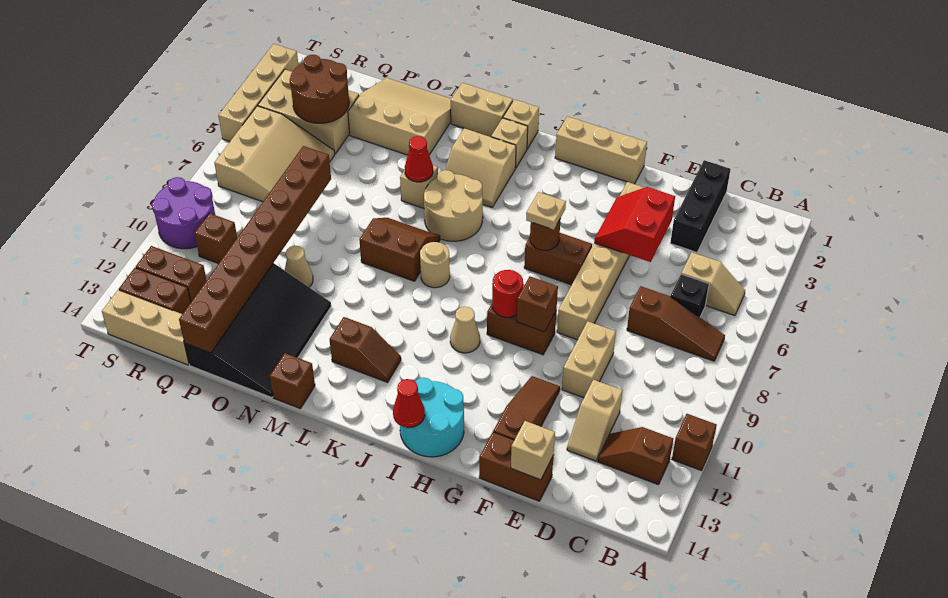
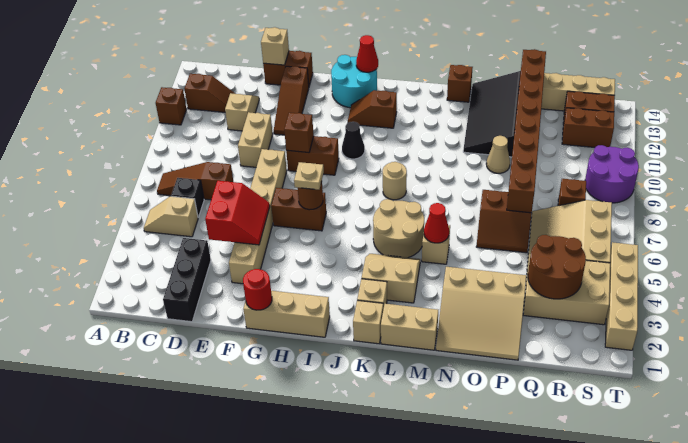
red round brick H9 level 2 -> red round brick G1 level 2
tan cone I10 level 1 -> black cone I10 level 1
brown slope K12:L12 level 1 top L -> brown slope I12:J12 level 1 top J
brown slope L7:M8 level 1 top 8 -> brown slope O6:P7 level 1 top 7
brown brick R10 level 1 -> brown brick R8 level 1

